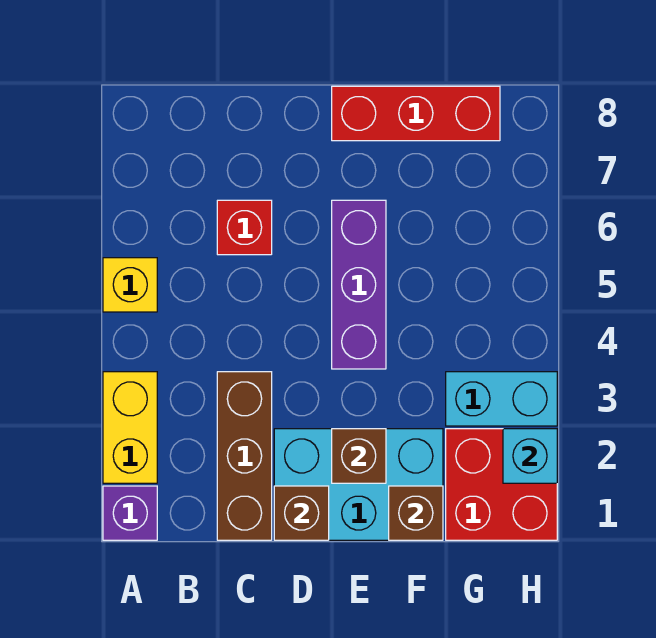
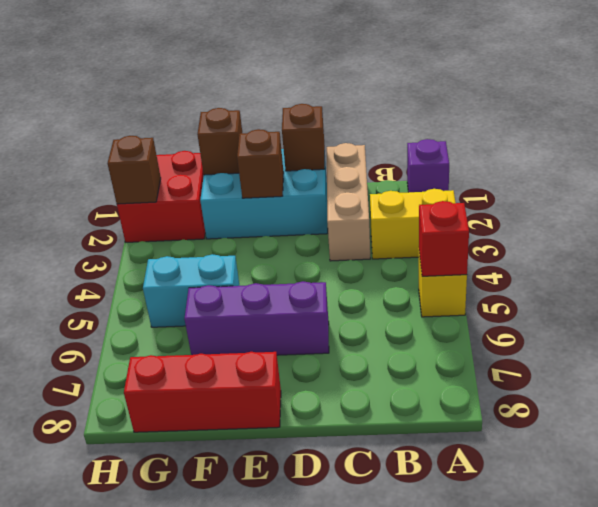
yellow brick A2:A3 level 1 -> yellow brick A3:B3 level 1
brown brick C1:C3 level 1 -> tan brick C1:C3 level 1
red brick C6 level 1 -> red brick A5 level 2
purple brick E4:E6 level 1 -> purple brick D6:F6 level 1
cyan brick G3:H3 level 1 -> cyan brick F5:G5 level 1
cyan brick H2 level 2 -> brown brick H2 level 2

